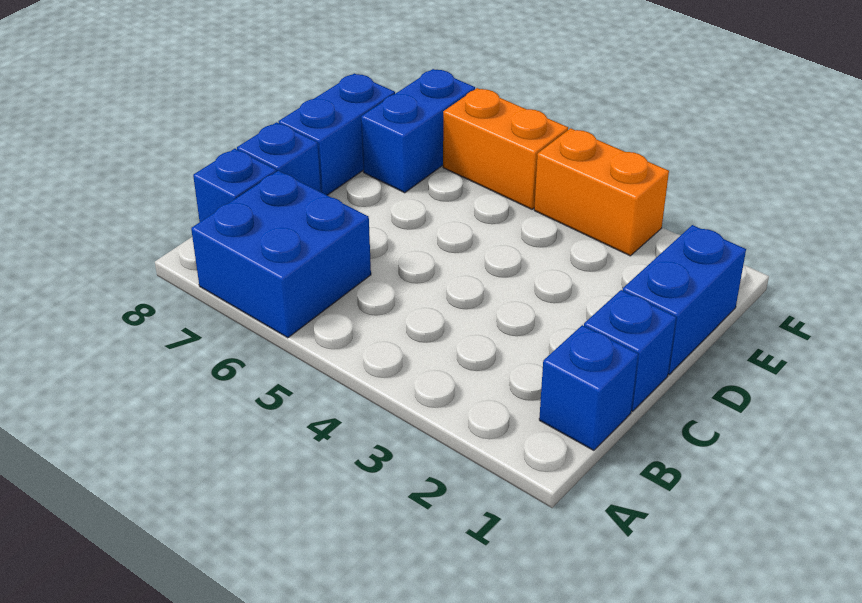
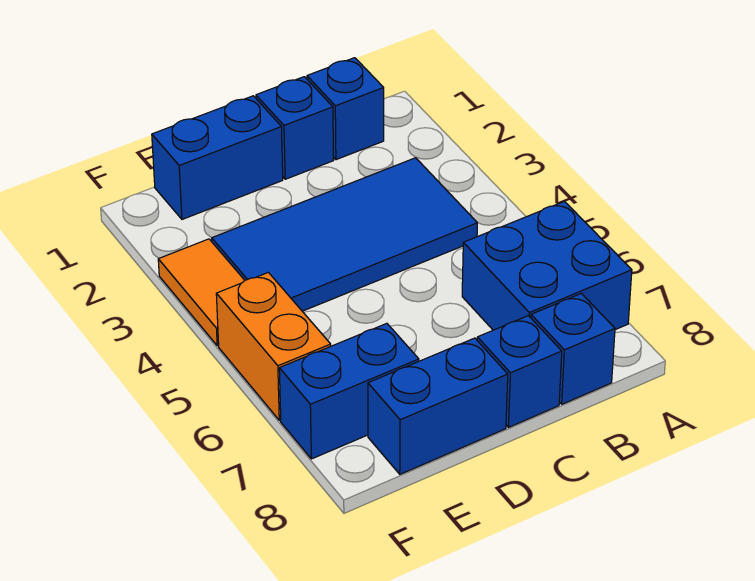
none -> blue tile B3:E4 level 1
orange brick F3:F4 level 1 -> orange tile F3:F4 level 1

